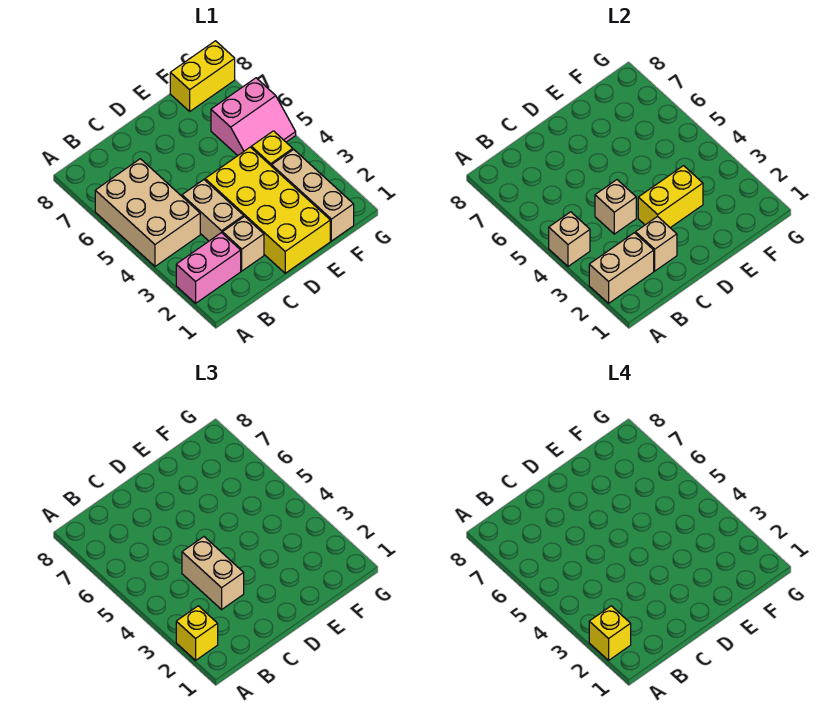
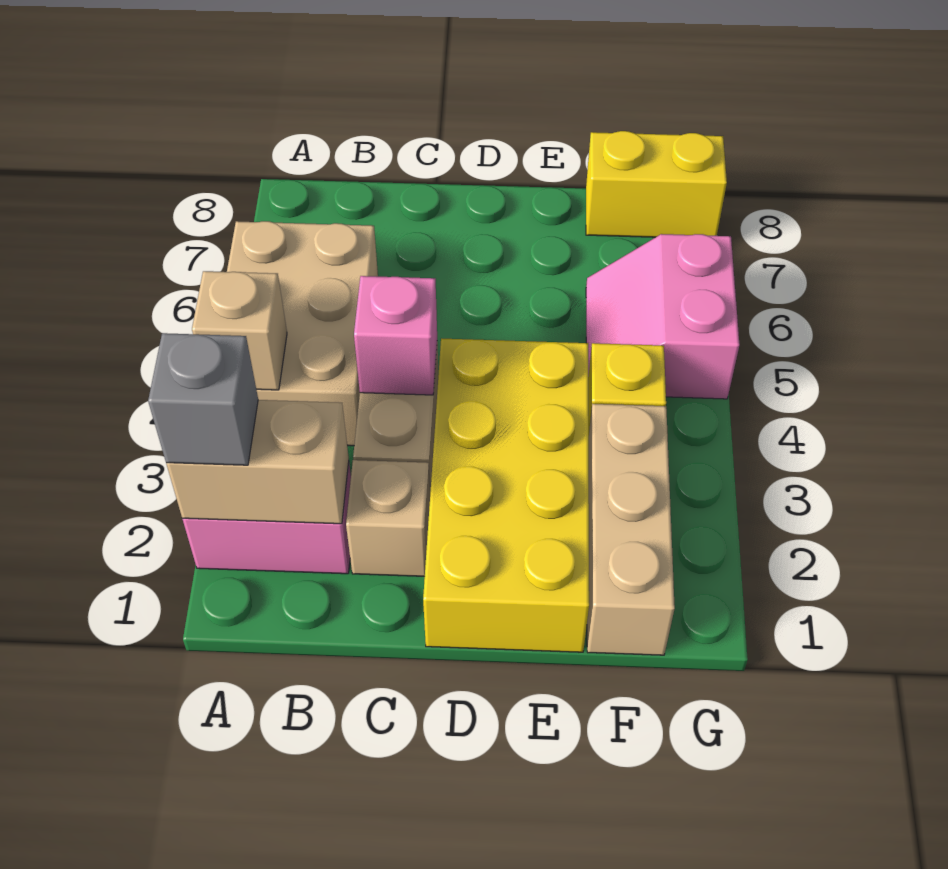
yellow brick A2 level 3 -> grey brick A2 level 3
yellow brick A2 level 4 -> none
tan brick C2 level 2 -> none
tan brick C3:C4 level 3 -> none
tan brick C4 level 2 -> pink brick C4 level 2
yellow brick D3:E3 level 2 -> none
pink slope F5:G6 level 1 top 6 -> pink slope F5:G6 level 1 top G

